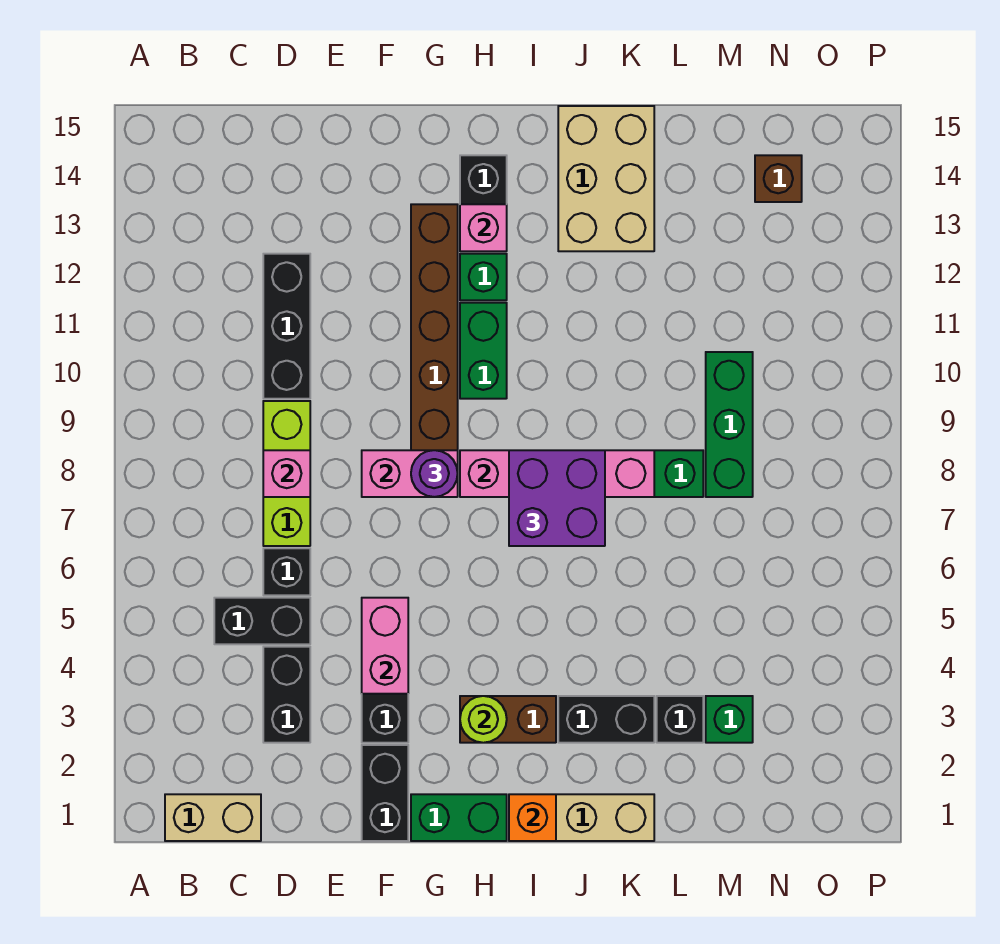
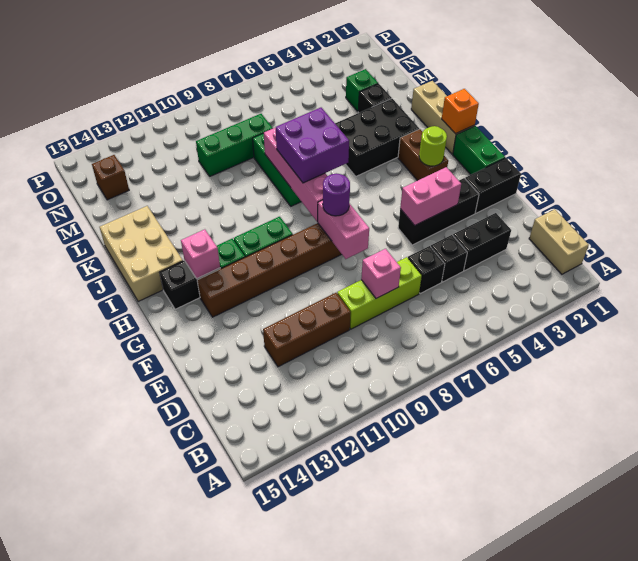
black brick C5:D5 level 1 -> black brick D5 level 1
black brick D10:D12 level 1 -> brown brick D10:D12 level 1
black brick J3:K3 level 1 -> black brick J3:K5 level 1
tan brick J13:K15 level 1 -> tan brick I14:K15 level 1

